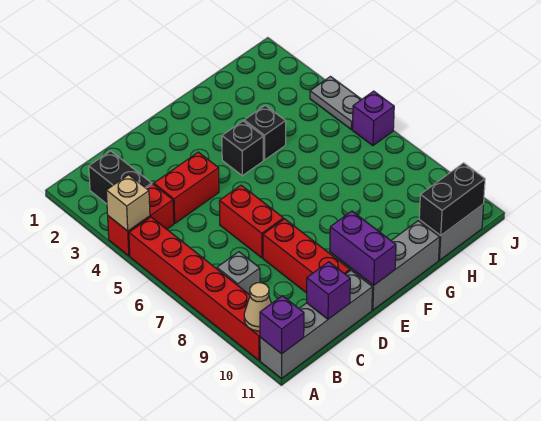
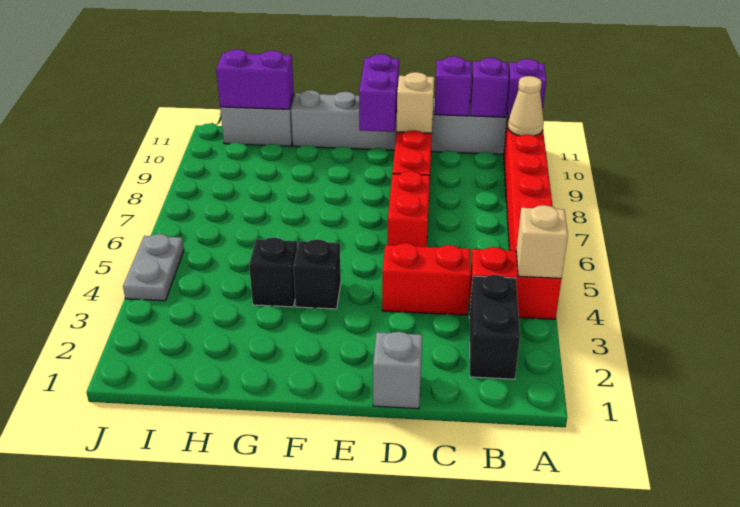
grey brick B8 level 1 -> grey brick D1 level 1
none -> tan brick D10 level 2
black brick H11:I11 level 2 -> purple brick H11:I11 level 2
purple brick J6 level 1 -> purple brick B11 level 2

